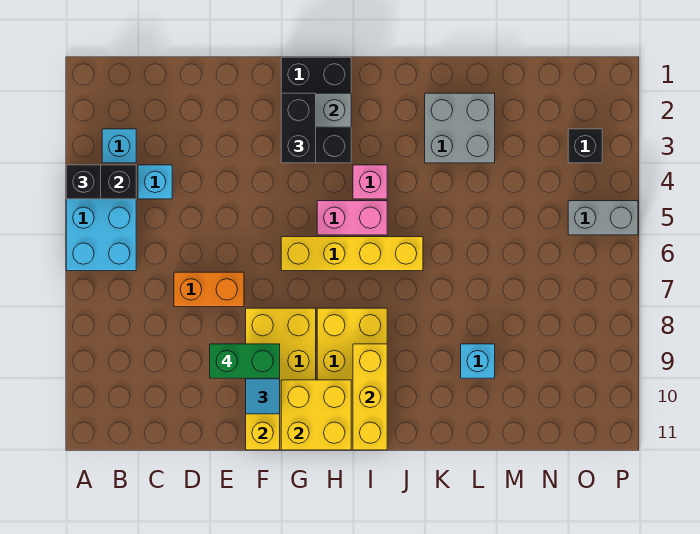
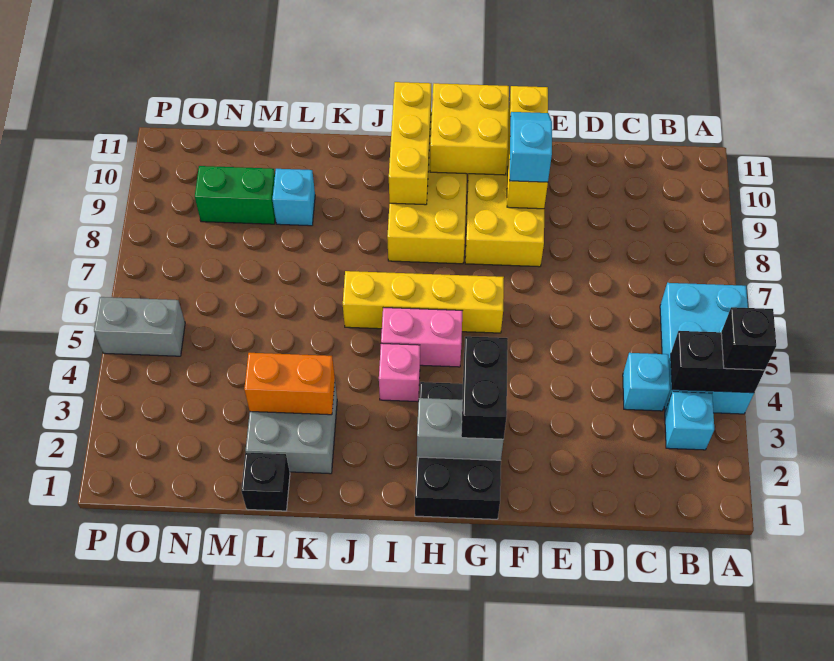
orange brick D7:E7 level 1 -> orange brick K3:L3 level 2
green brick E9:F9 level 4 -> green brick M9:N9 level 1
black brick O3 level 1 -> black brick L1 level 1

